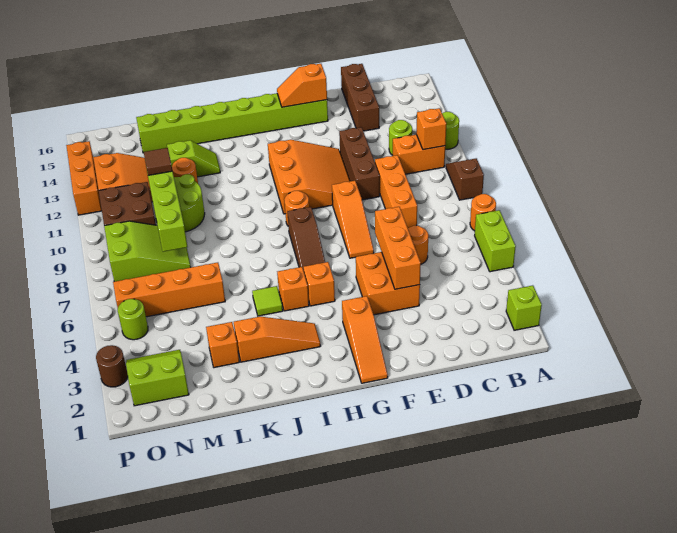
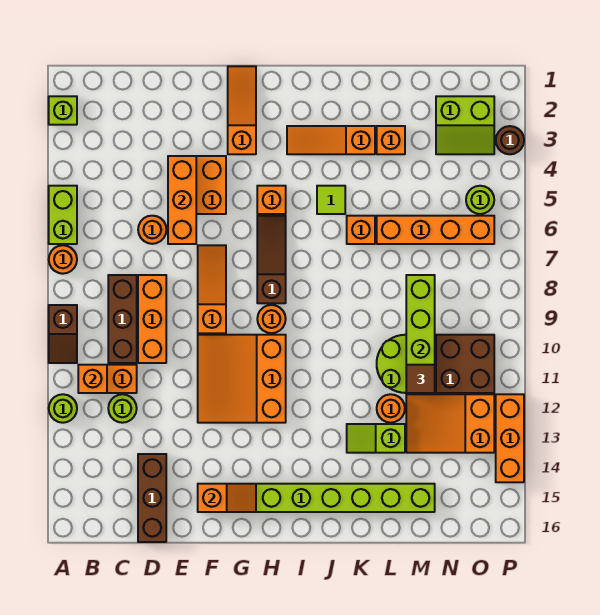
brown brick E10:E12 level 1 -> brown brick C8:C10 level 1
orange brick I5 level 1 -> orange brick K6 level 1
lime slope M8:O9 level 1 top O -> none

